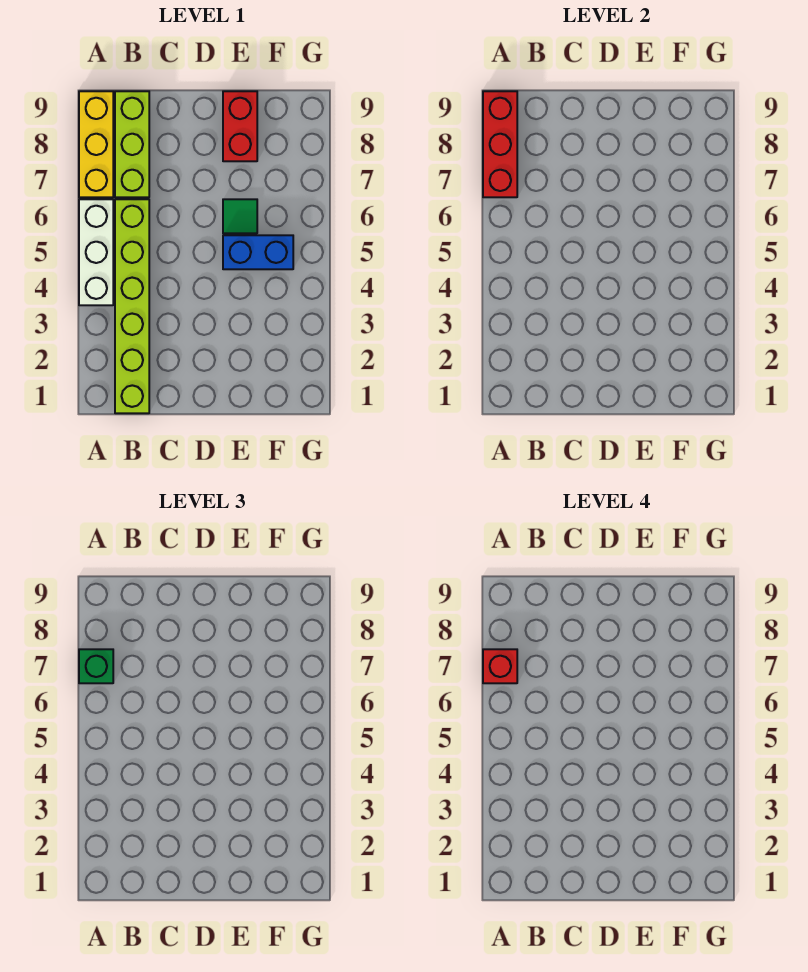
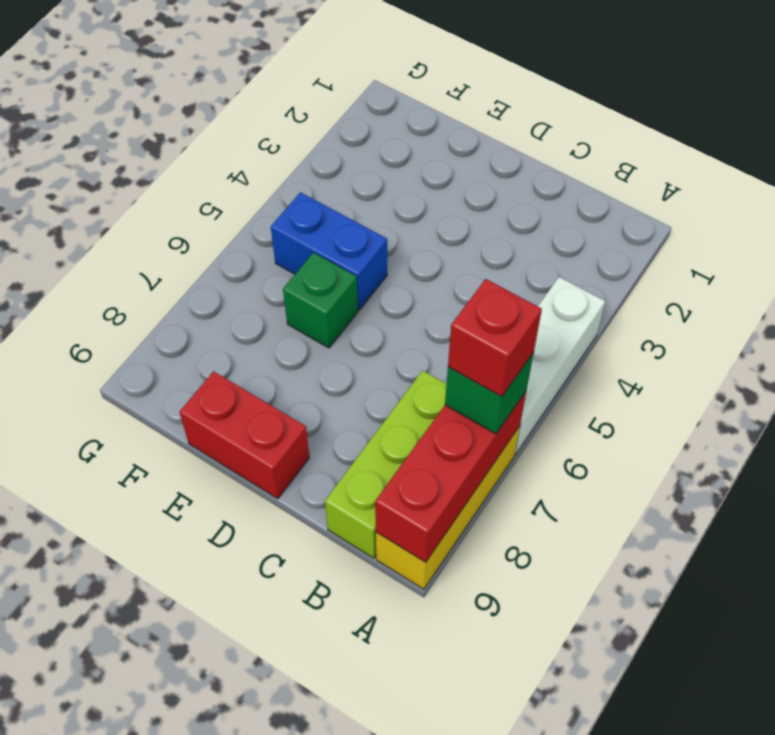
lime brick B1:B6 level 1 -> none
green tile E6 level 1 -> green brick E6 level 1
red brick E8:E9 level 1 -> red brick D9:E9 level 1

